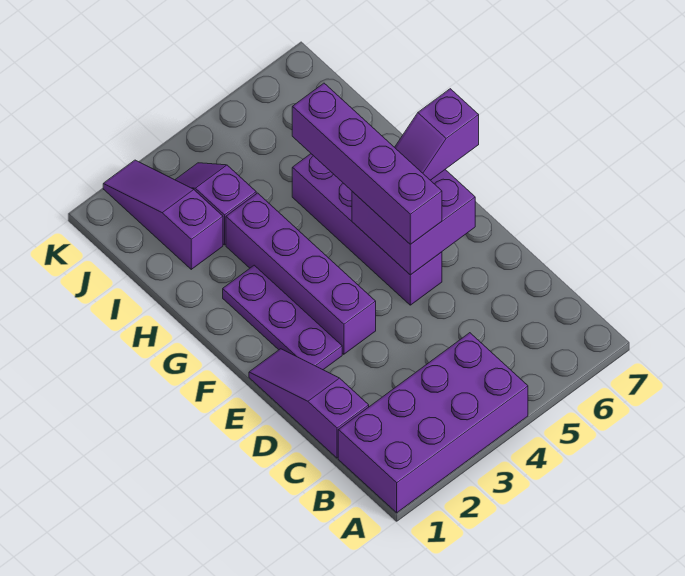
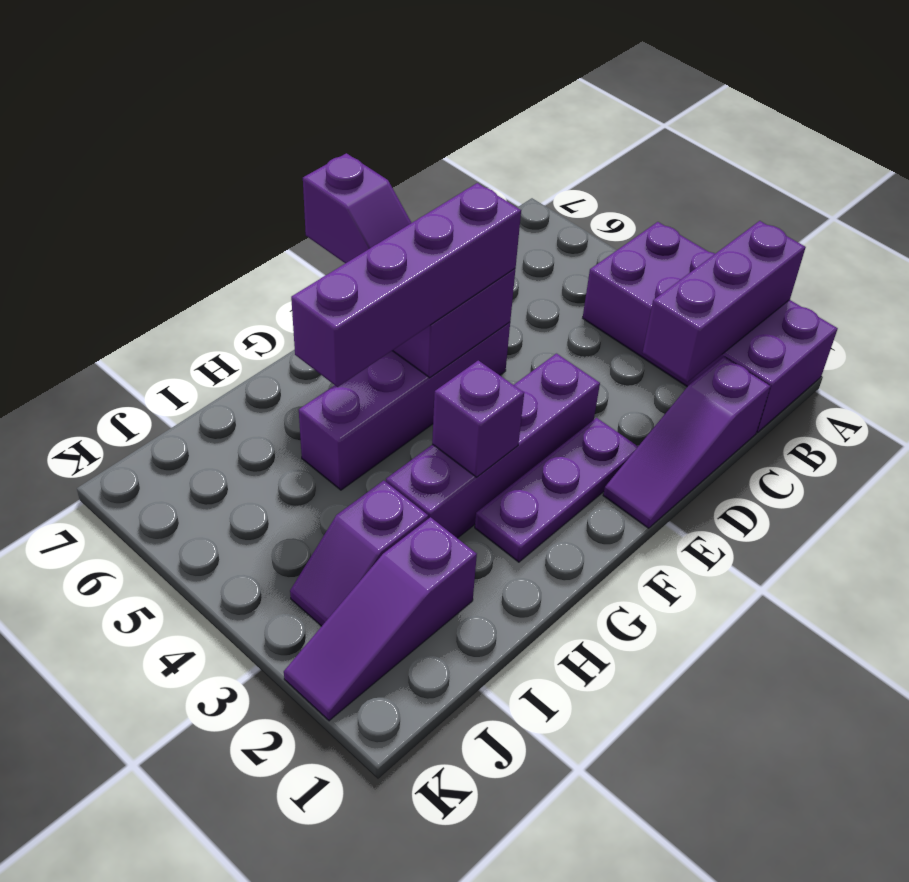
none -> purple brick A2:C2 level 2
none -> purple brick G3 level 2

